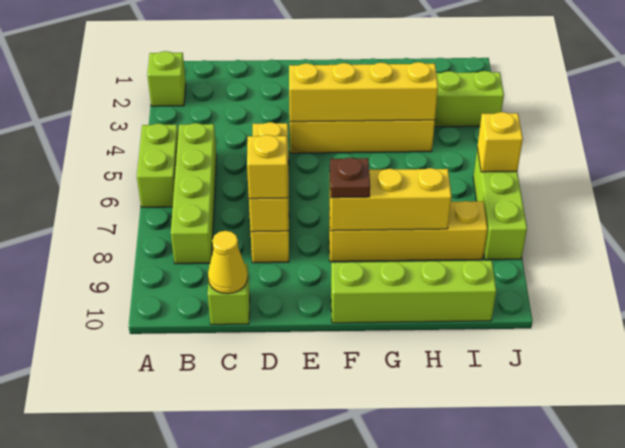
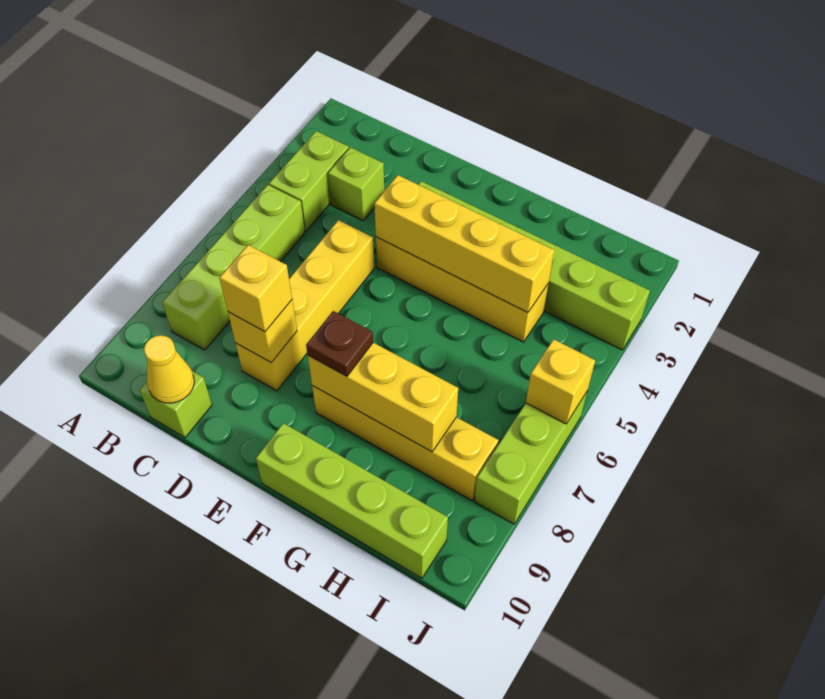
lime brick A2 level 1 -> lime brick C3 level 1
lime brick A5:A6 level 1 -> lime brick B3:B4 level 1

